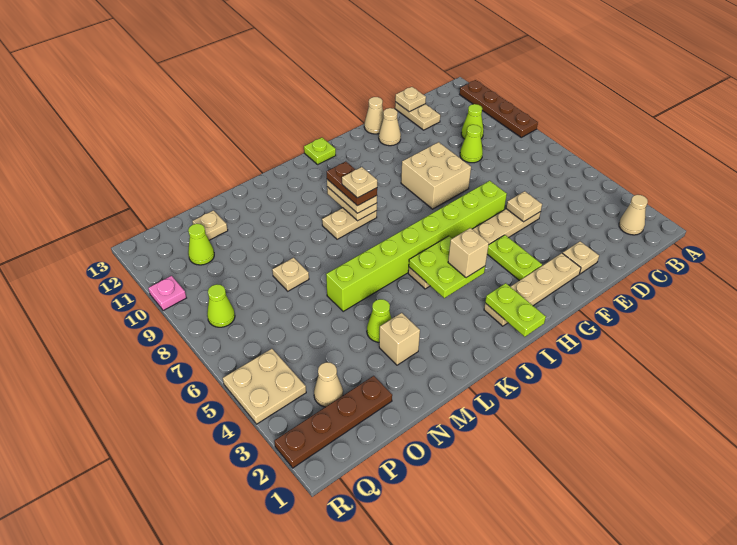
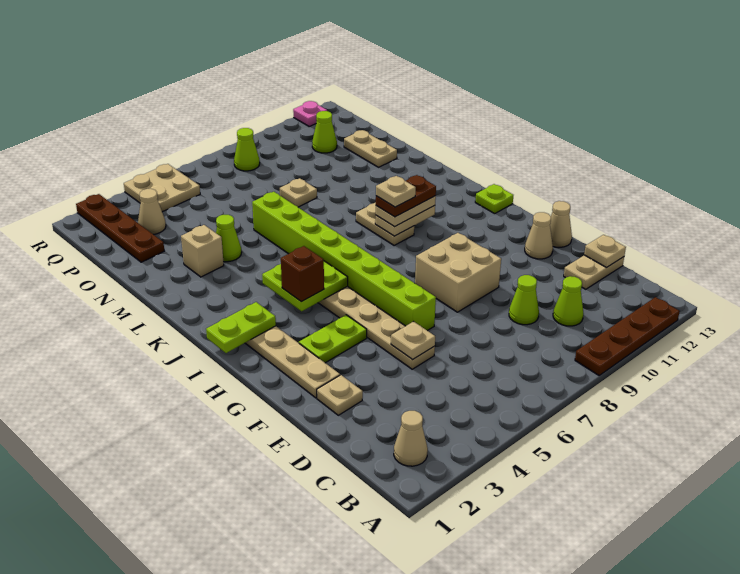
tan brick I4 level 3 -> brown brick I4 level 3
tan plate O12 level 1 -> tan plate N12:O12 level 1
pink plate R10 level 1 -> pink plate R12 level 1

